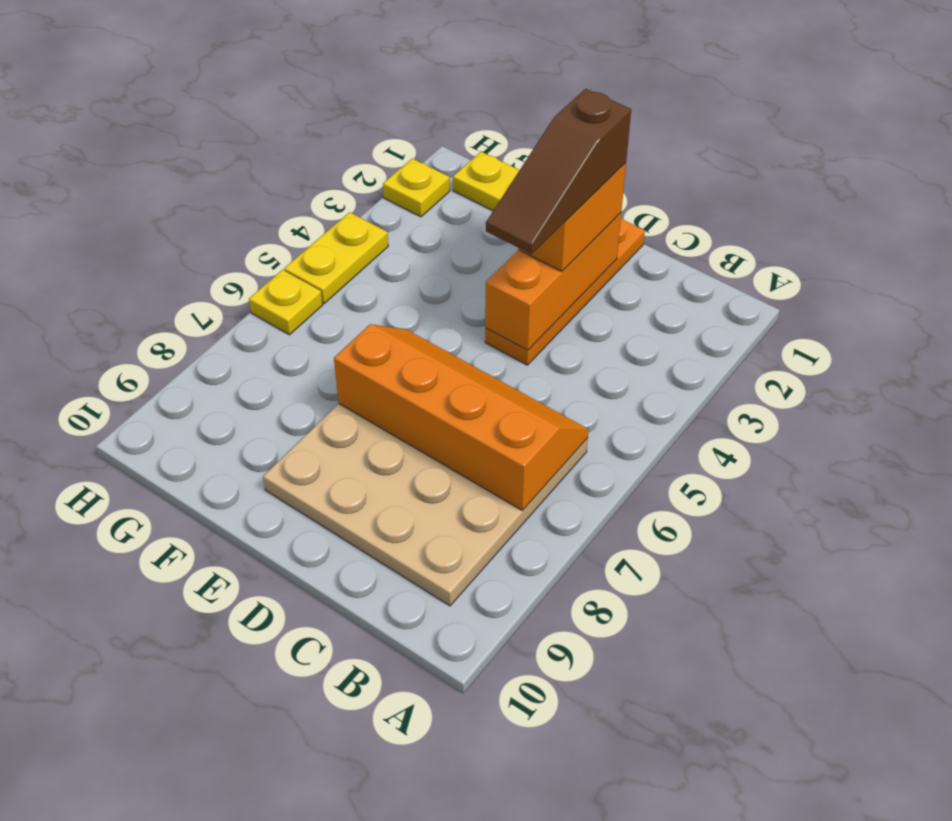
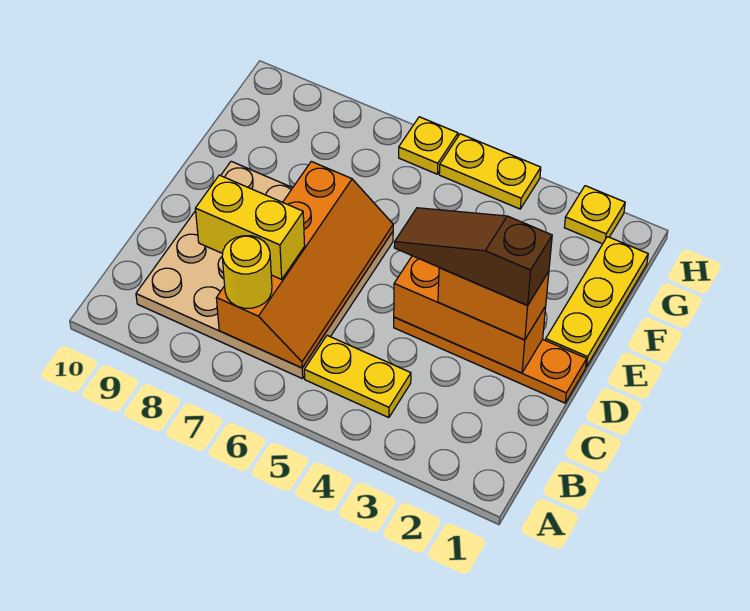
none -> yellow plate B4:B5 level 1
none -> yellow round brick B7 level 3
none -> yellow brick C7:C8 level 3

